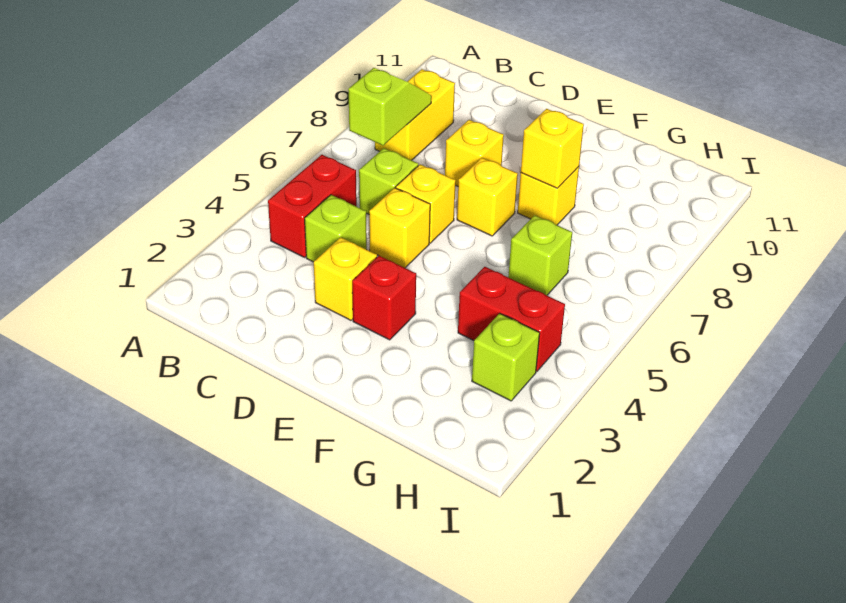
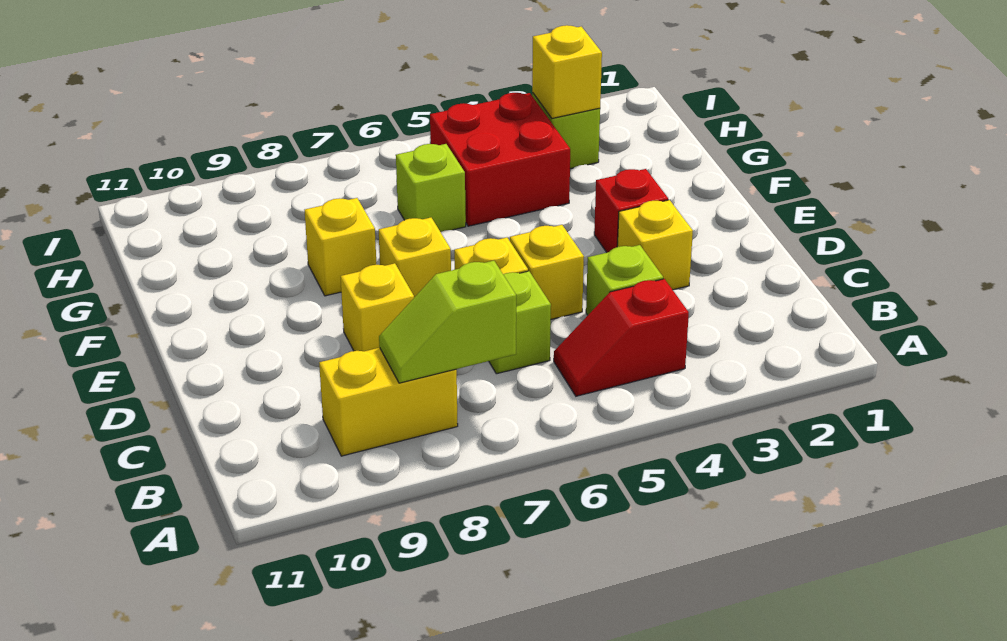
red brick B4:B5 level 1 -> red slope B4:B5 level 1 top 4
yellow brick F8 level 2 -> yellow brick H3 level 2
red brick G4:H4 level 1 -> red brick G4:H5 level 1

